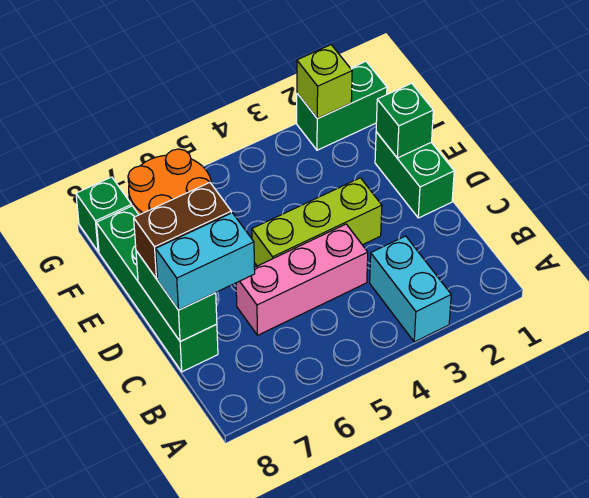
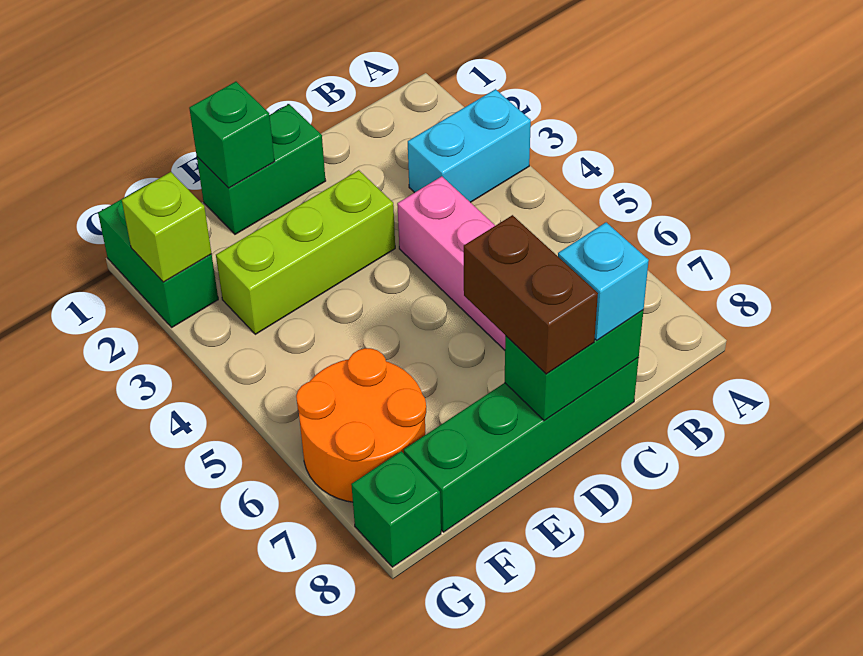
cyan brick C7:C8 level 3 -> cyan brick C8 level 3
lime brick D3:D5 level 1 -> lime brick D3:F3 level 1

